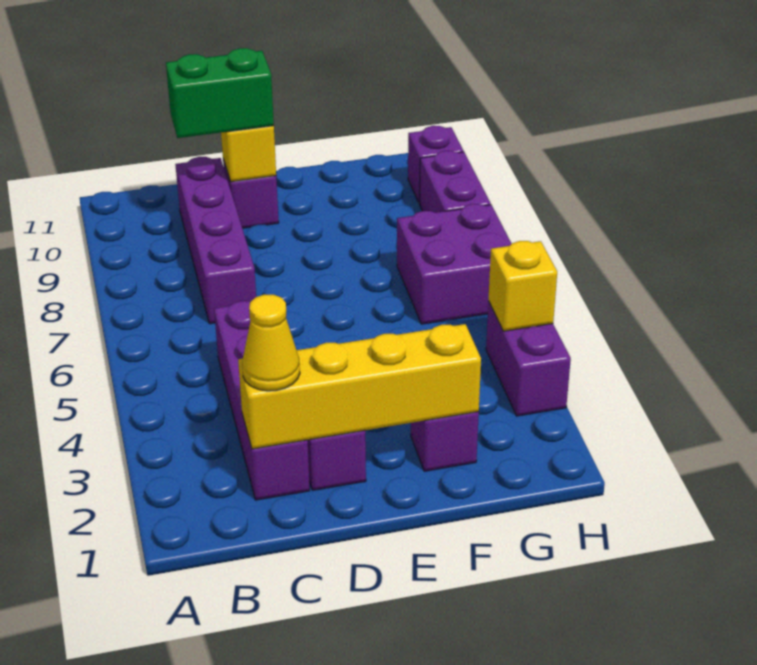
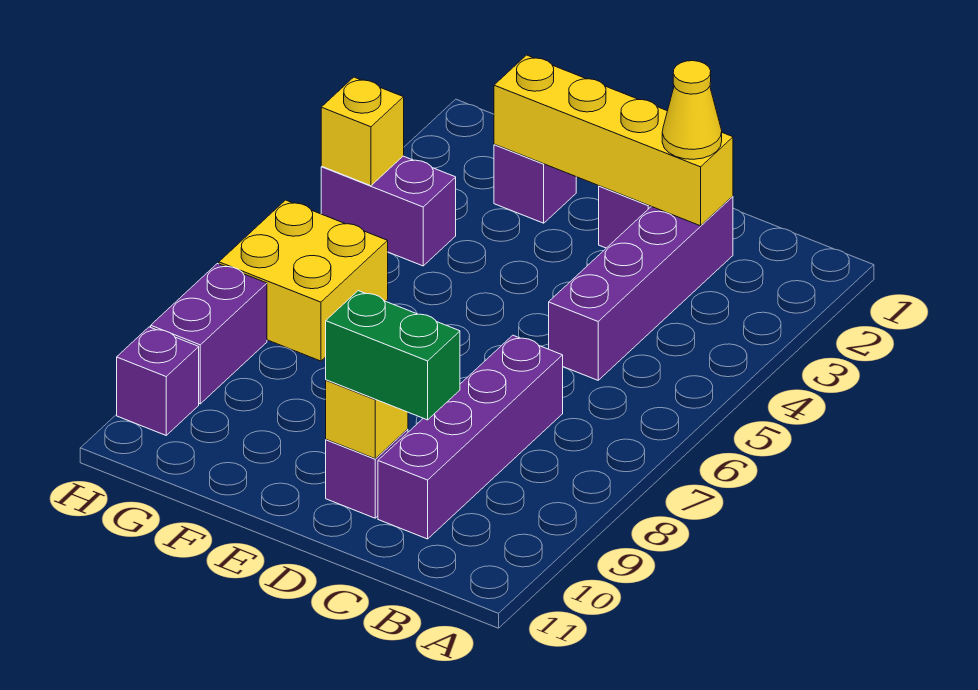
purple brick G6:H7 level 1 -> yellow brick G6:H7 level 1
purple brick H3:H4 level 1 -> purple brick G4:H4 level 1

